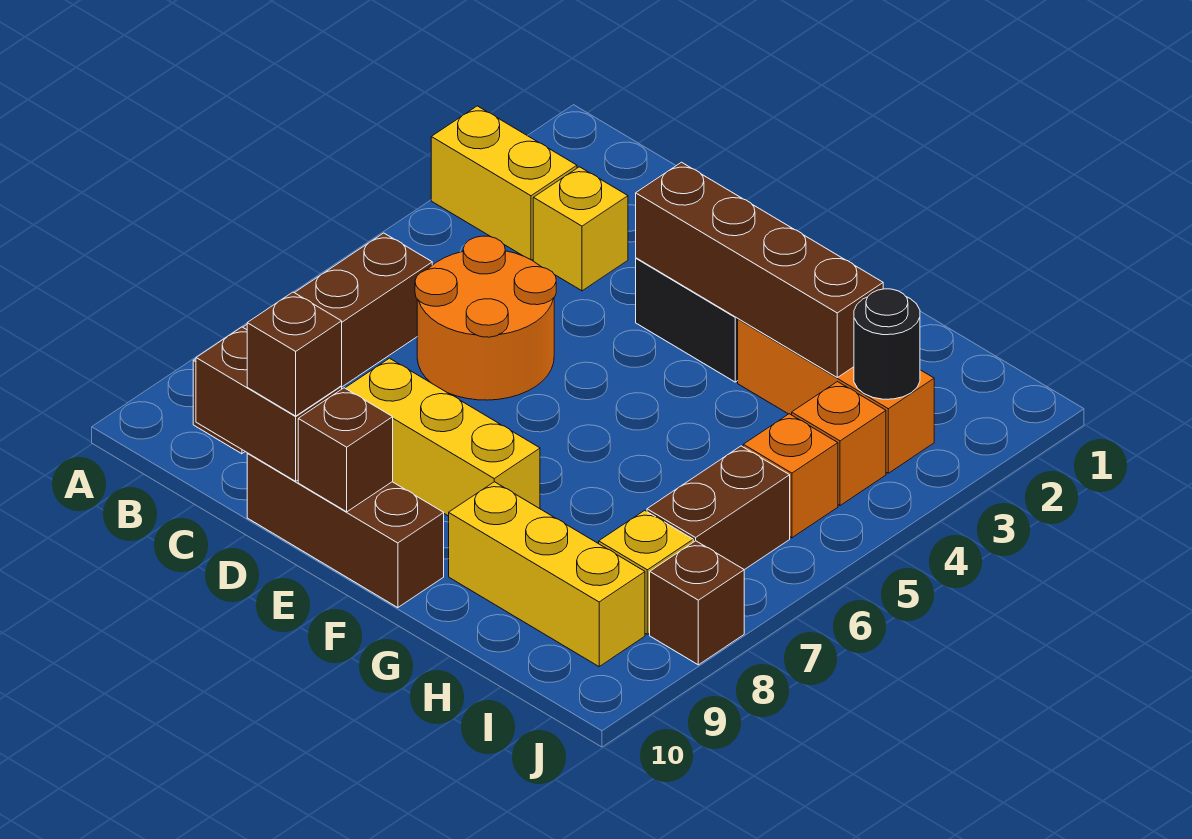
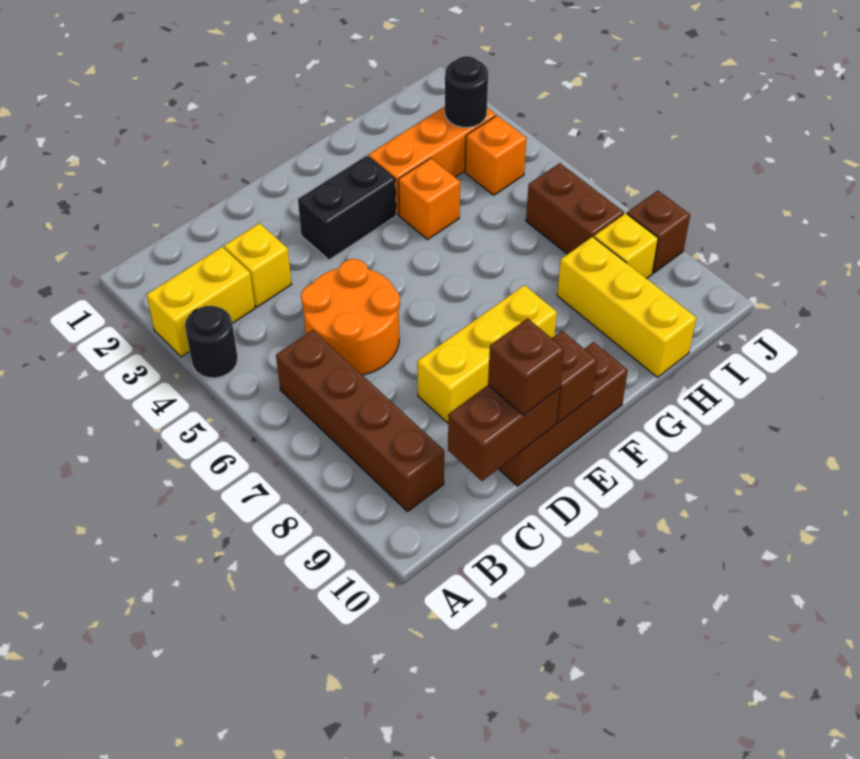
none -> black round brick A4 level 1
brown brick E3:H3 level 2 -> none
yellow brick G9:I9 level 1 -> yellow brick H8:H10 level 1
orange brick I5 level 1 -> orange brick G4 level 1

